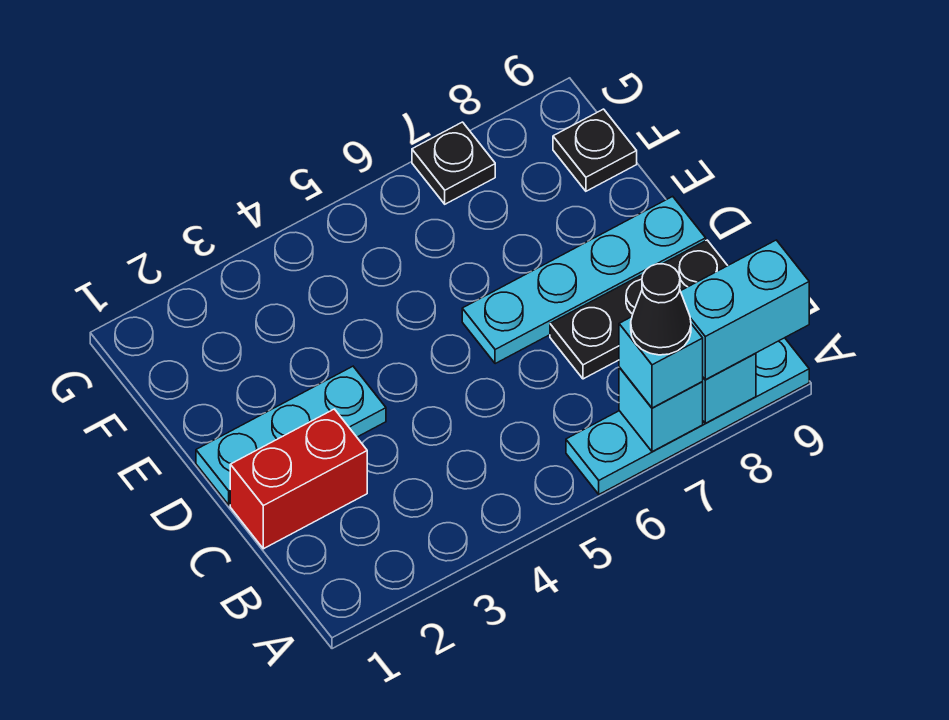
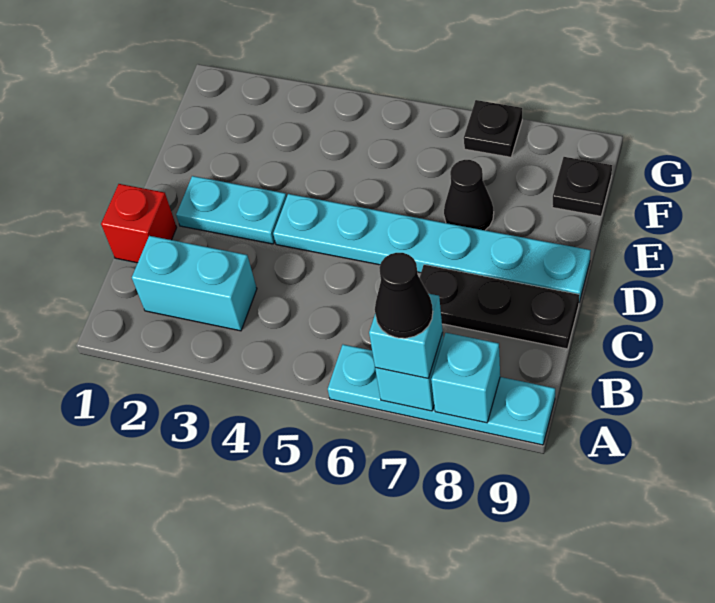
cyan brick A8:A9 level 3 -> cyan brick B2:B3 level 1
red brick C1:C2 level 1 -> red brick C1 level 1
cyan plate D1:D3 level 1 -> cyan plate D2:D3 level 1
cyan plate D6:D9 level 1 -> cyan plate D4:D9 level 1
none -> black cone E7 level 1

